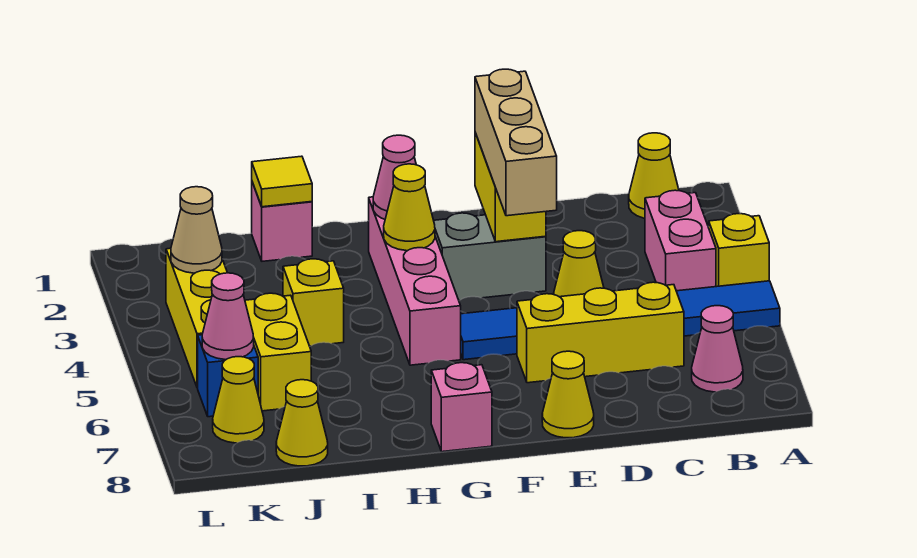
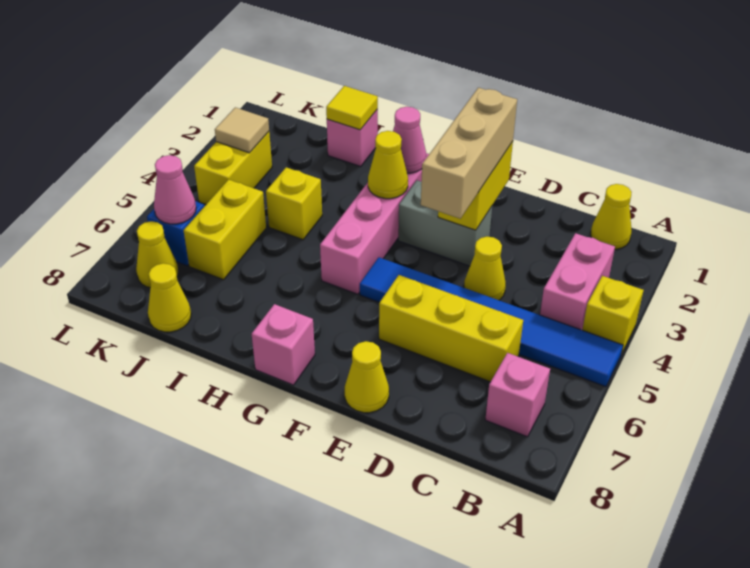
pink cone B7 level 1 -> pink brick B7 level 1
yellow brick K3:K5 level 1 -> yellow brick K3:K4 level 1
tan cone K3 level 2 -> tan tile K3 level 2

